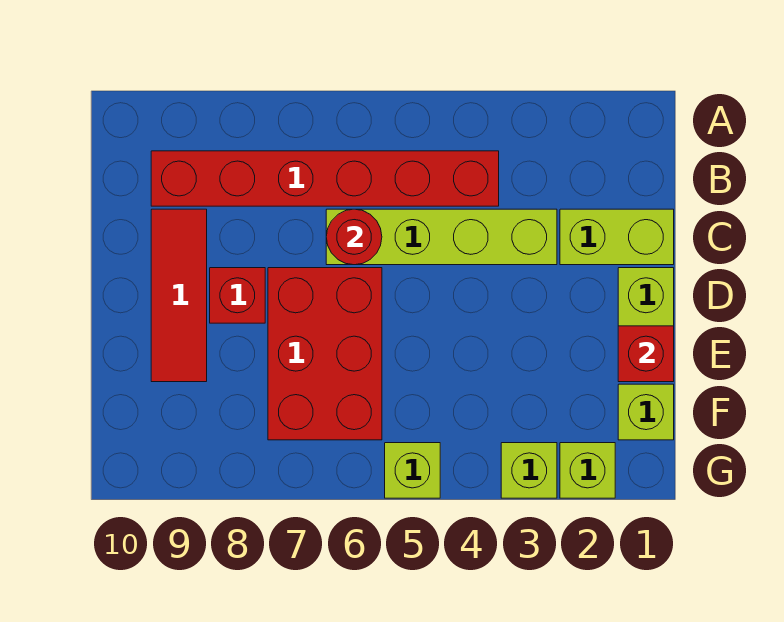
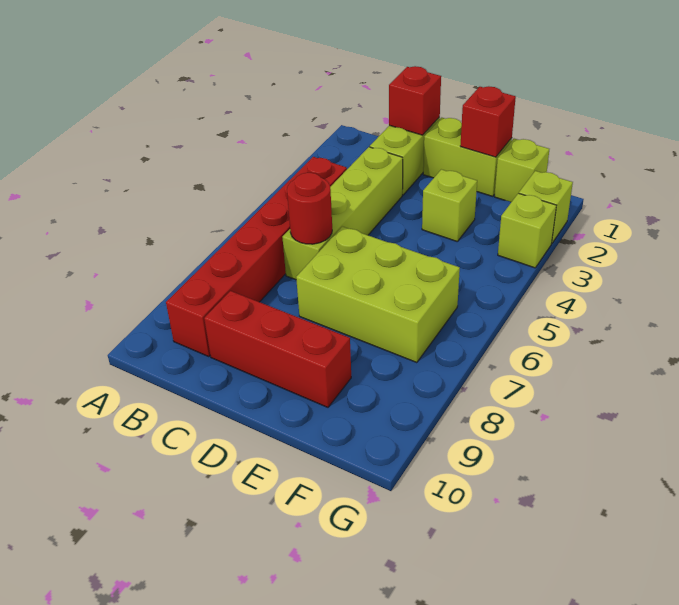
red tile C9:E9 level 1 -> red brick C9:E9 level 1
red brick D6:F7 level 1 -> lime brick D6:F7 level 1
red brick D8 level 1 -> red brick C1 level 2
lime brick G5 level 1 -> lime brick E3 level 1

